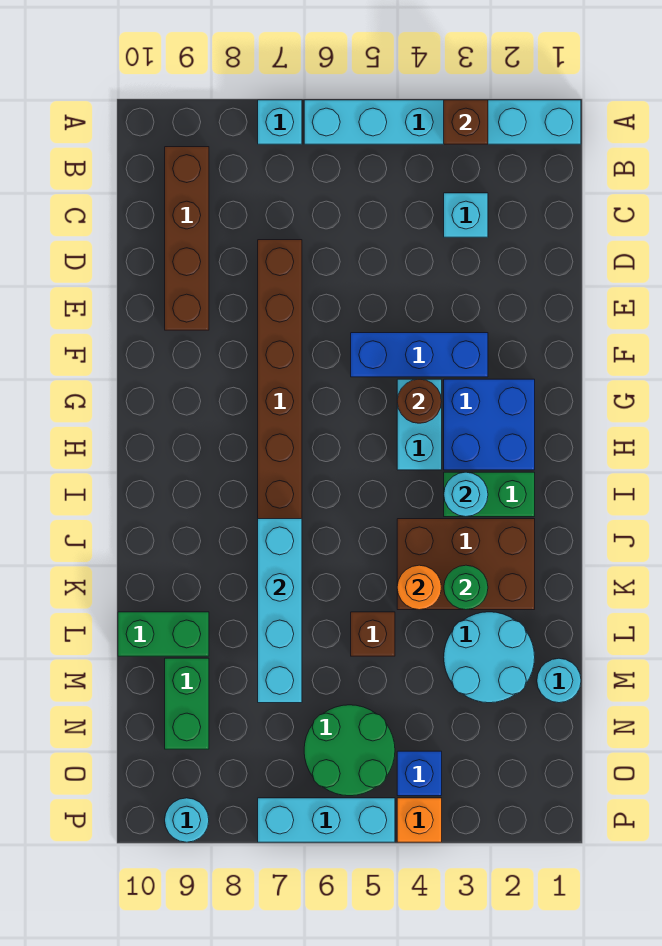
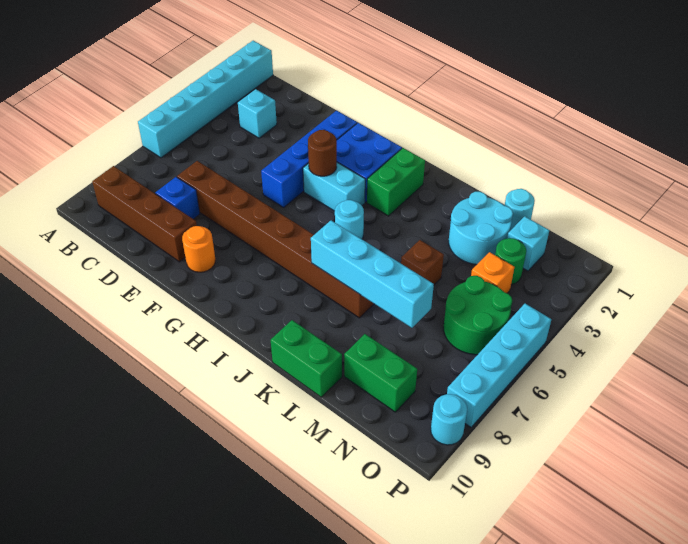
brown brick A3 level 2 -> none
cyan brick A7 level 1 -> cyan brick N2 level 1
blue brick F3:F5 level 1 -> blue brick F2:F5 level 1
cyan round brick I3 level 2 -> cyan round brick I5 level 1
brown brick J2:K4 level 1 -> none
green round brick K3 level 2 -> green round brick N3 level 1
orange round brick K4 level 2 -> orange round brick F9 level 1
green brick L9:L10 level 1 -> green brick K10:L10 level 1
blue brick O4 level 1 -> blue brick D8 level 1
orange brick P4 level 1 -> orange brick N4 level 1
cyan brick P5:P7 level 1 -> cyan brick P5:P8 level 1

